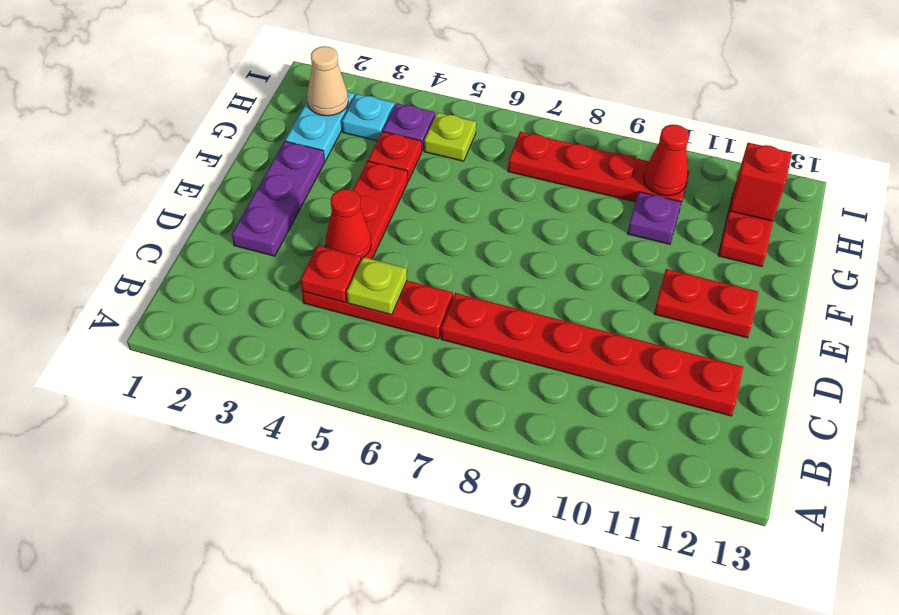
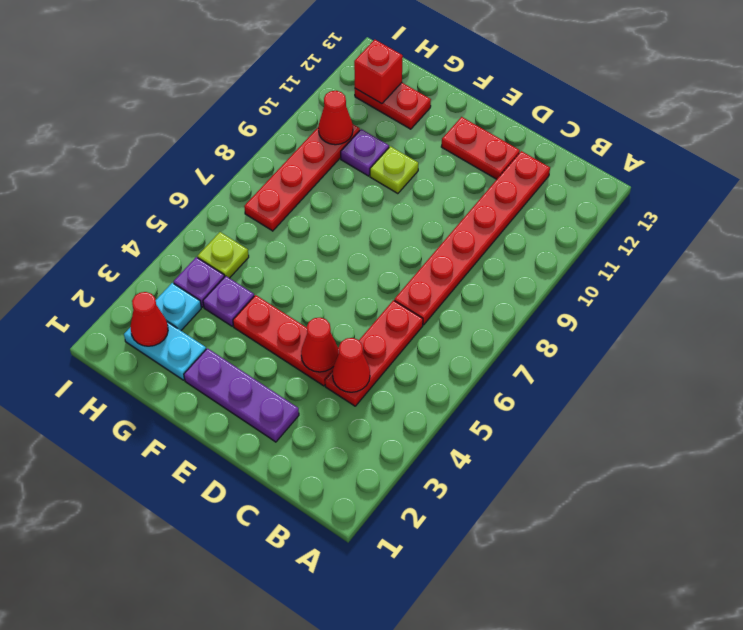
red plate C4 level 2 -> red cone C4 level 2
lime plate C5 level 2 -> lime plate F10 level 1
red plate E11:E12 level 1 -> red plate D12:E12 level 1
red plate G4 level 1 -> purple plate G4 level 1
tan cone H2 level 2 -> red cone H2 level 2

